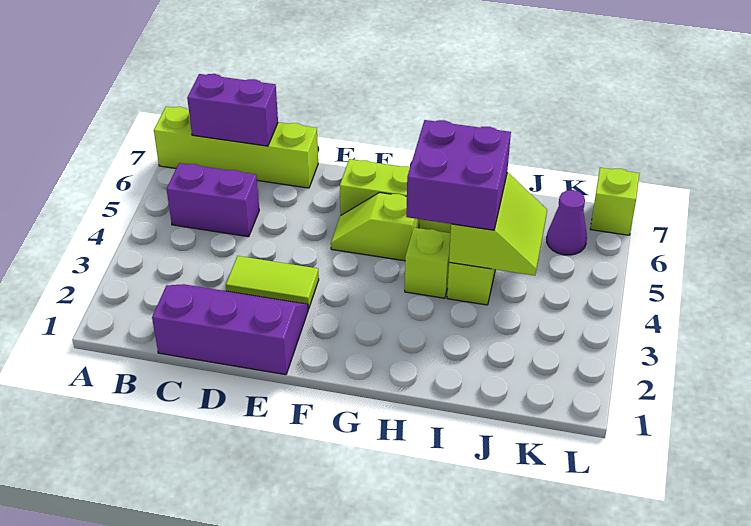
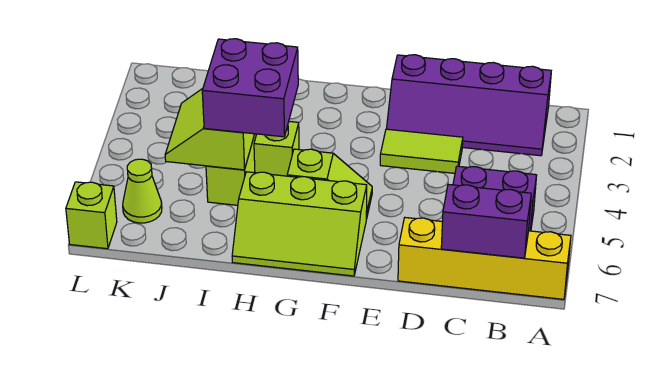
lime brick A7:D7 level 1 -> yellow brick A7:D7 level 1
purple slope C1:E2 level 1 top 1 -> purple slope B1:E2 level 1 top 1
purple cone K6 level 1 -> lime cone K6 level 1

